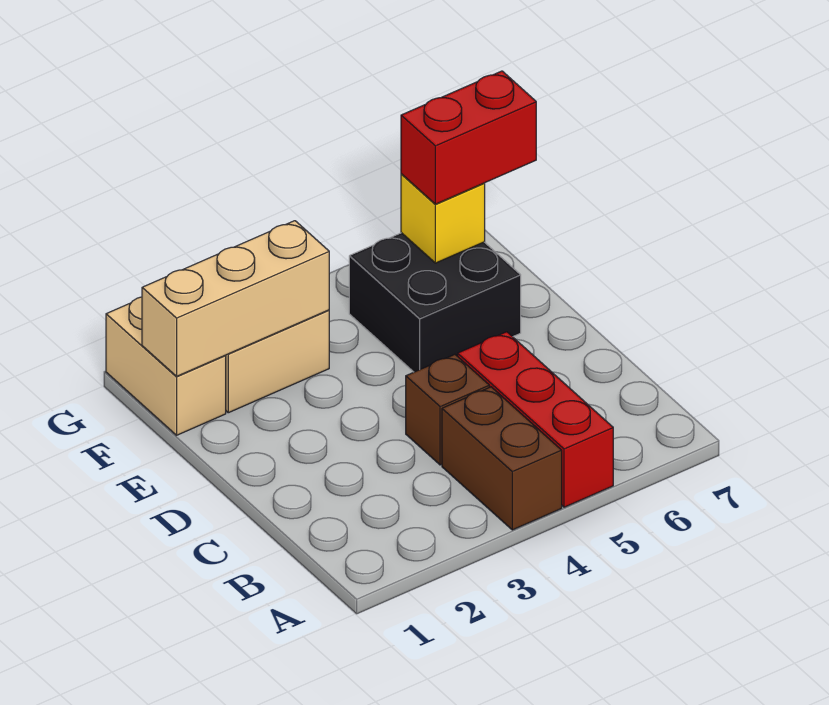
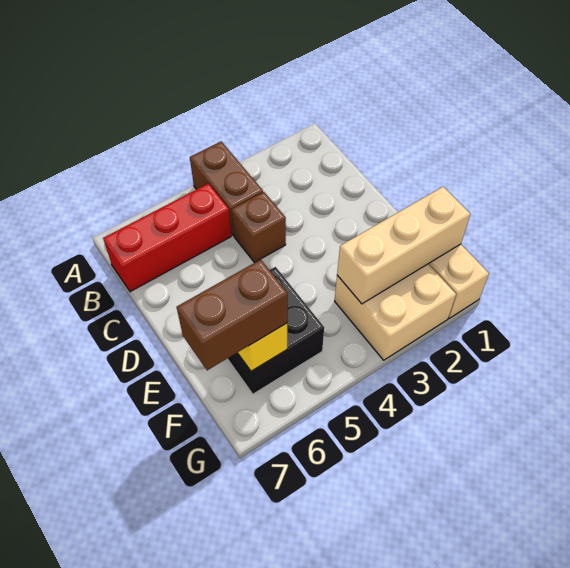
red brick A5:C5 level 1 -> red brick B5:B7 level 1
red brick F6:F7 level 3 -> brown brick F6:F7 level 3

